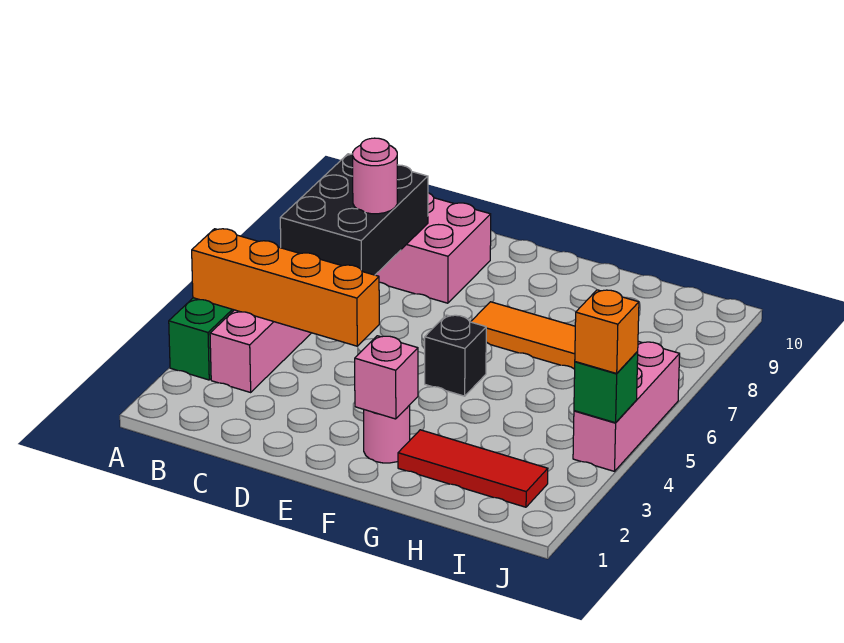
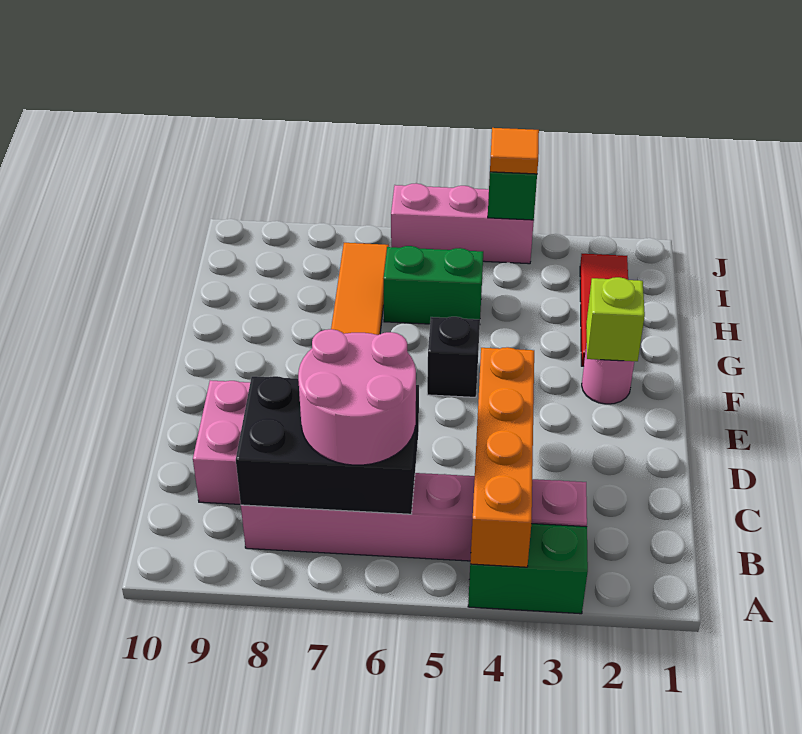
pink round brick C7 level 3 -> pink round brick B6:C7 level 3
pink brick F2 level 2 -> lime brick F2 level 2
none -> green brick H5:H6 level 1
orange brick J4 level 3 -> orange tile J4 level 3

